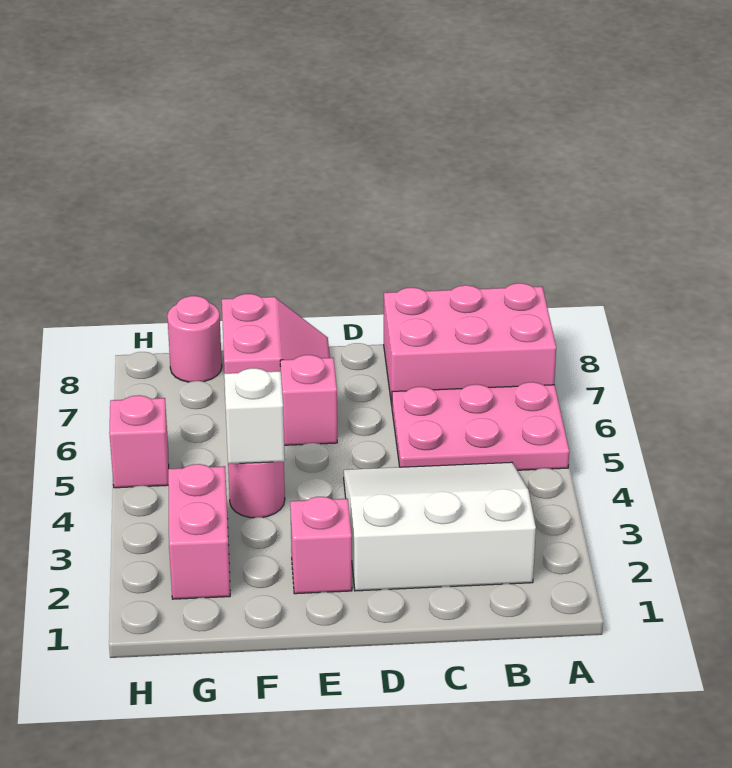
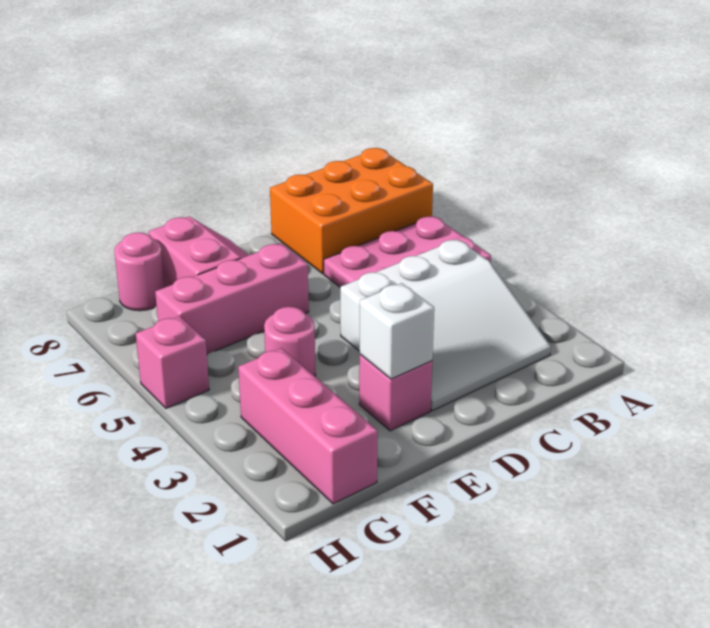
pink brick A7:C8 level 1 -> orange brick A7:C8 level 1
white slope B2:D4 level 1 top 2 -> white slope B2:D4 level 1 top 4
pink brick E6 level 1 -> pink brick E6:G6 level 1
white brick F4 level 2 -> white brick E2 level 2
pink brick G2:G3 level 1 -> pink brick G1:G3 level 1

